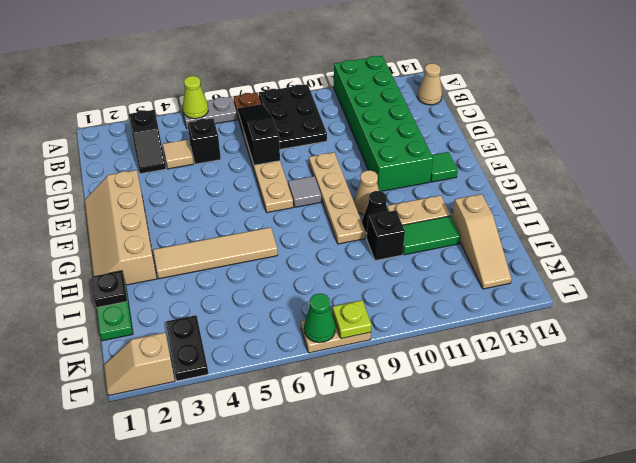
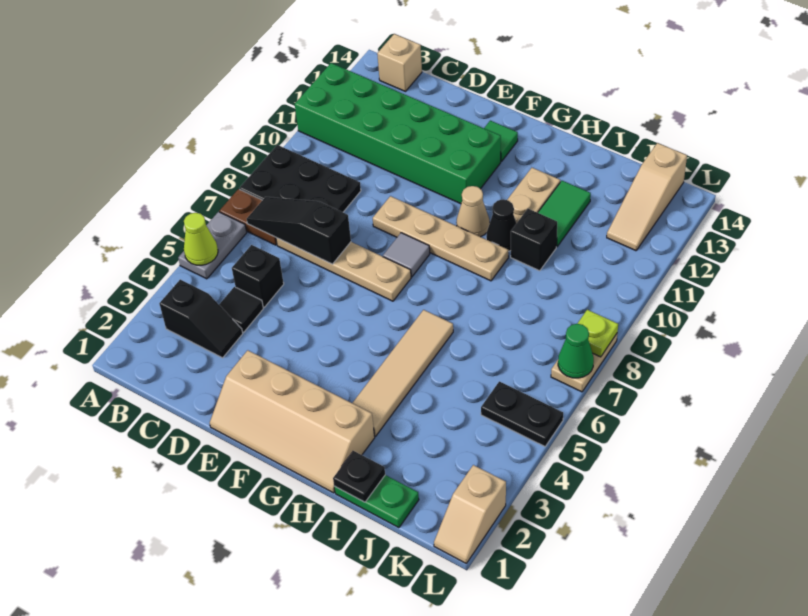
tan cone B14 level 1 -> tan brick B14 level 1
tan tile C4 level 1 -> black tile C4 level 1
tan slope I13:K13 level 1 top I -> tan slope K12:K14 level 1 top 14
black plate K3:L3 level 1 -> black plate K5:L5 level 1

